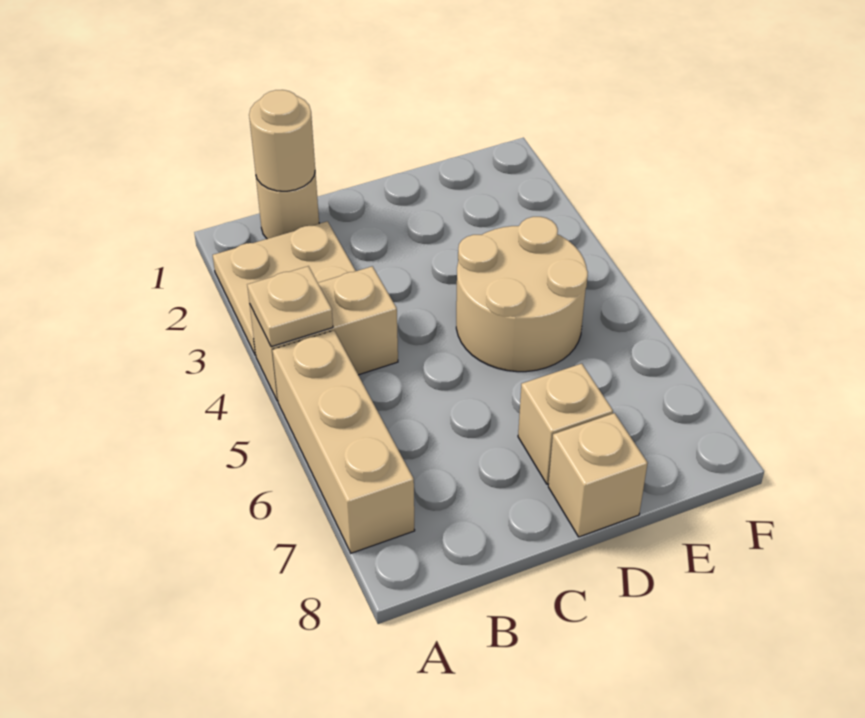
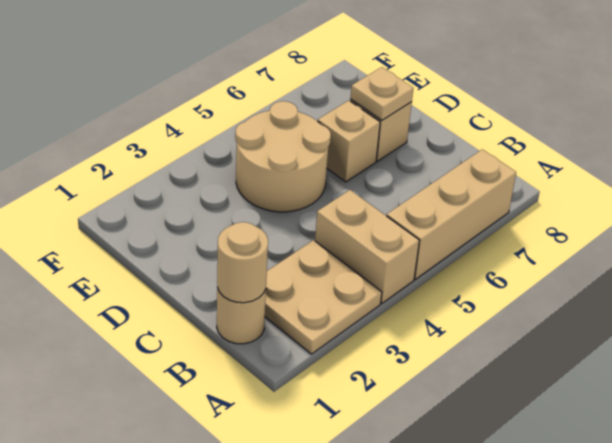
tan plate A4 level 2 -> tan plate D7 level 2
tan brick D8 level 1 -> tan brick D6 level 1

